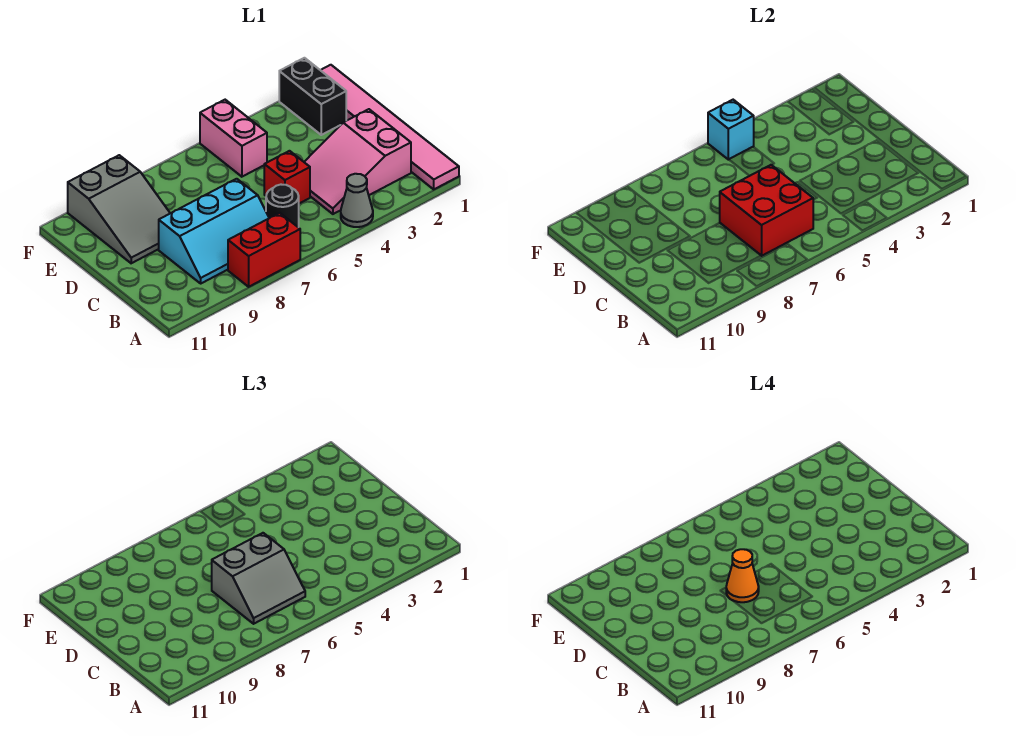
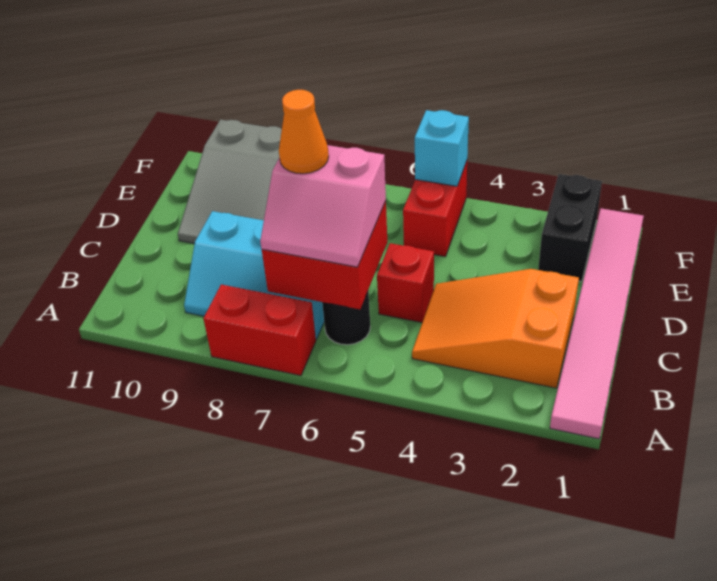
grey cone A4 level 1 -> none
pink slope B2:C4 level 1 top 2 -> orange slope B2:C4 level 1 top 2
grey slope B6:C7 level 3 top C -> pink slope B6:C7 level 3 top C
pink brick E5:F5 level 1 -> red brick E5:F5 level 1

